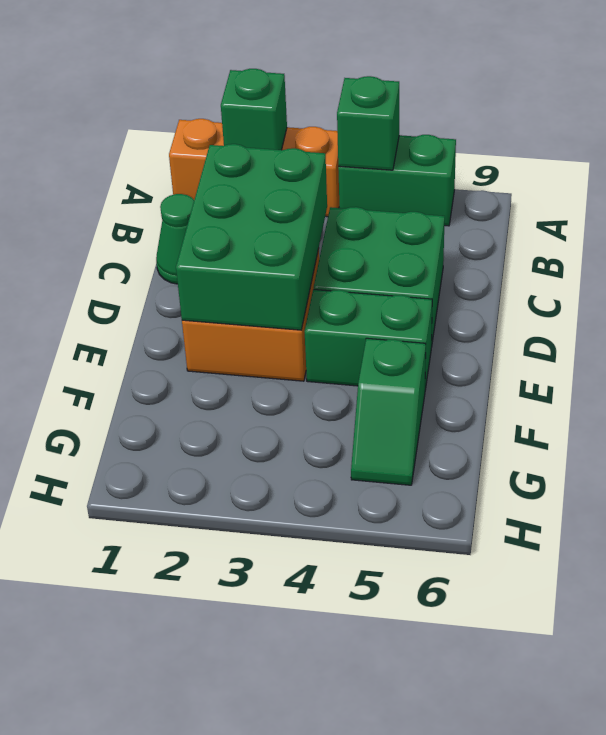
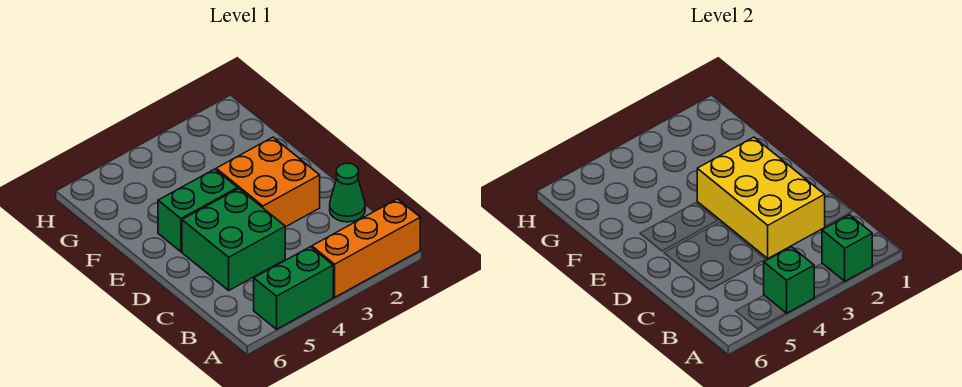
green brick C2:E3 level 2 -> yellow brick C2:E3 level 2
green slope F5:G5 level 1 top F -> none

